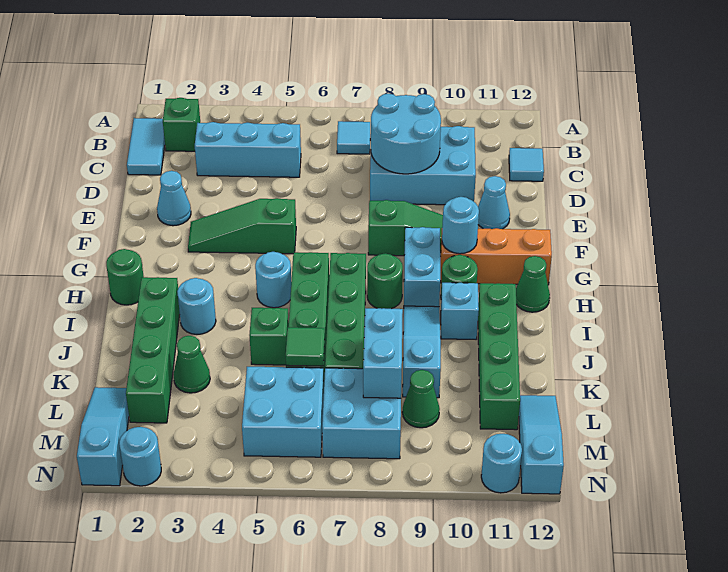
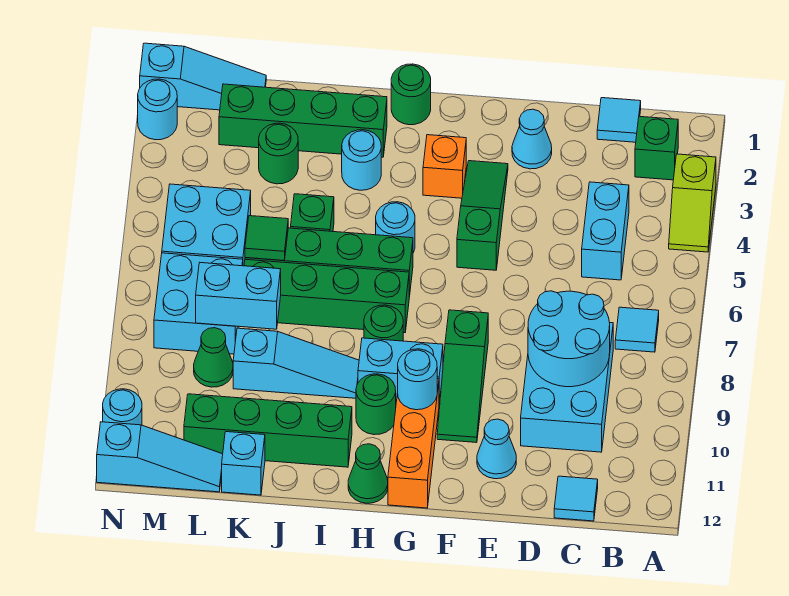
none -> lime slope A3:A4 level 1 top 3
cyan tile B1:C1 level 1 -> cyan tile C1 level 1
cyan brick C3:C5 level 1 -> cyan brick C4:C5 level 1
none -> orange brick G3 level 1
cyan brick I10 level 1 -> cyan brick K12 level 1
green cone K3 level 1 -> green round brick K3 level 1

